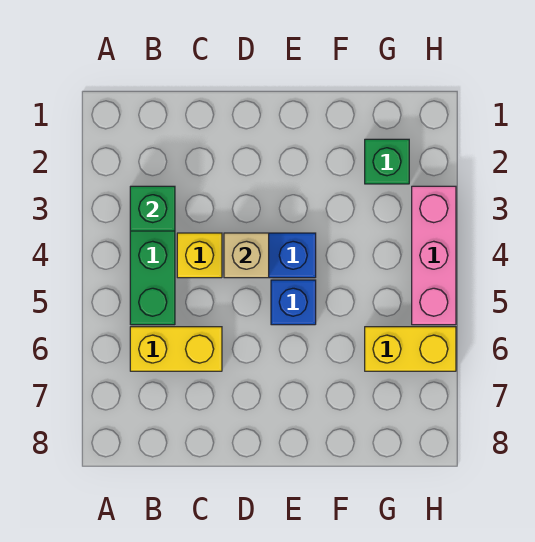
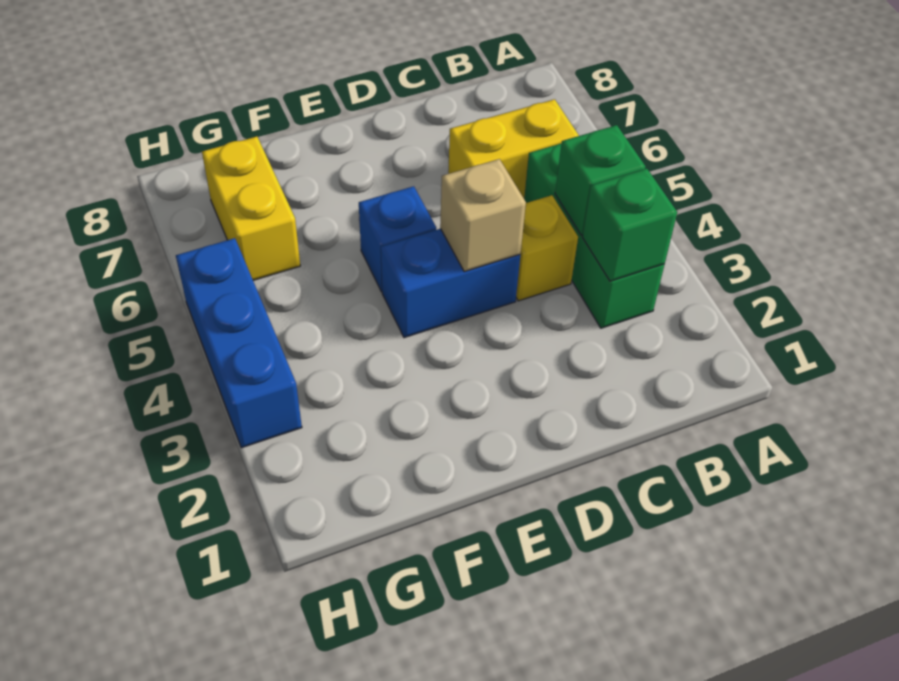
green brick G2 level 1 -> green brick B4 level 2
yellow brick G6:H6 level 1 -> yellow brick G6:G7 level 1
pink brick H3:H5 level 1 -> blue brick H3:H5 level 1

